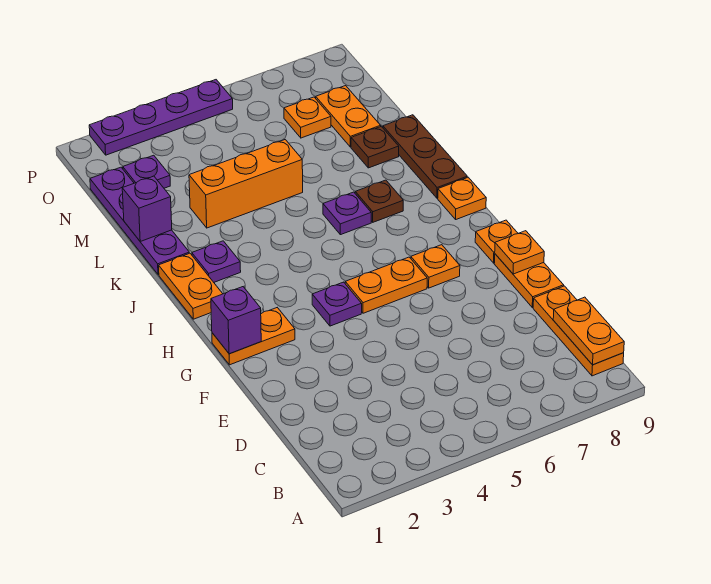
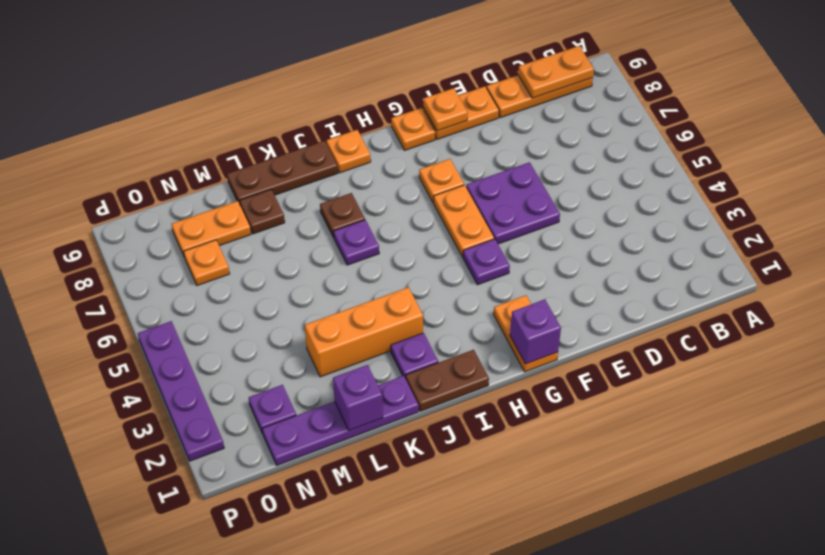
none -> purple plate E5:F6 level 1
orange plate I1:J1 level 1 -> brown plate I1:J1 level 1
orange brick L3:L5 level 1 -> orange brick J3:L3 level 1

